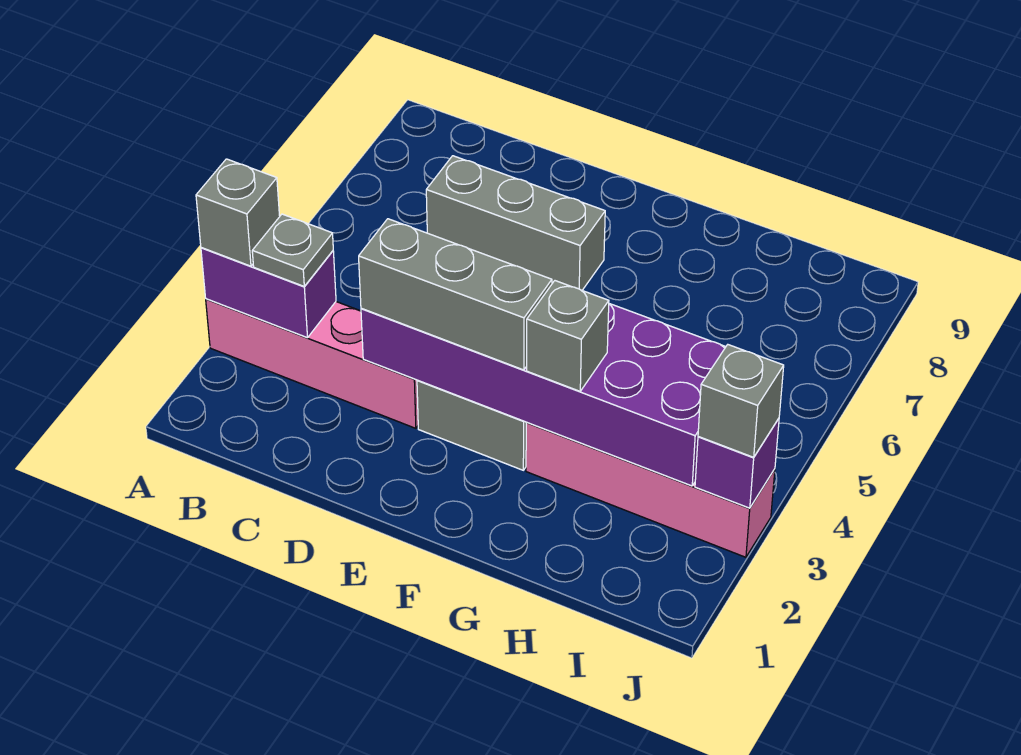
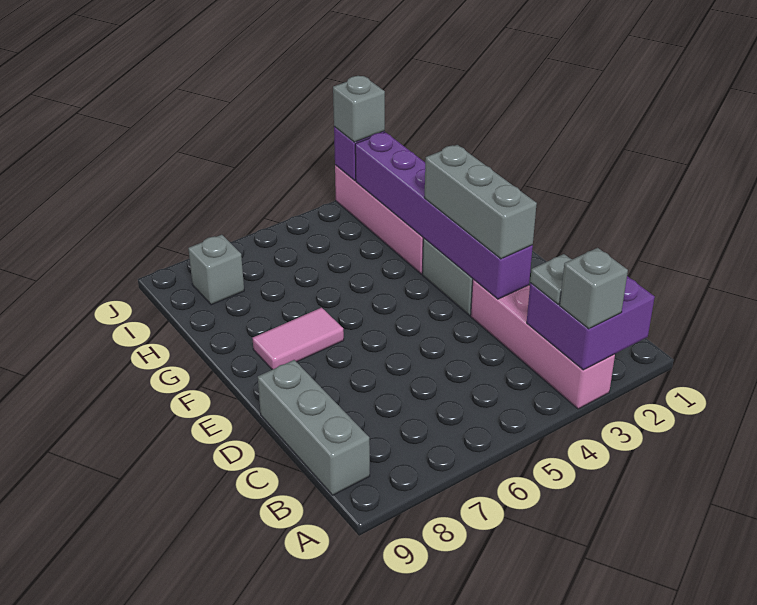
purple brick A3:B3 level 2 -> purple brick A2:B3 level 2
grey brick C7:E7 level 1 -> grey brick B9:D9 level 1
purple brick D3:I4 level 2 -> purple brick D3:I3 level 2
none -> pink tile F7:F8 level 1
grey brick G3 level 3 -> grey brick I8 level 1

